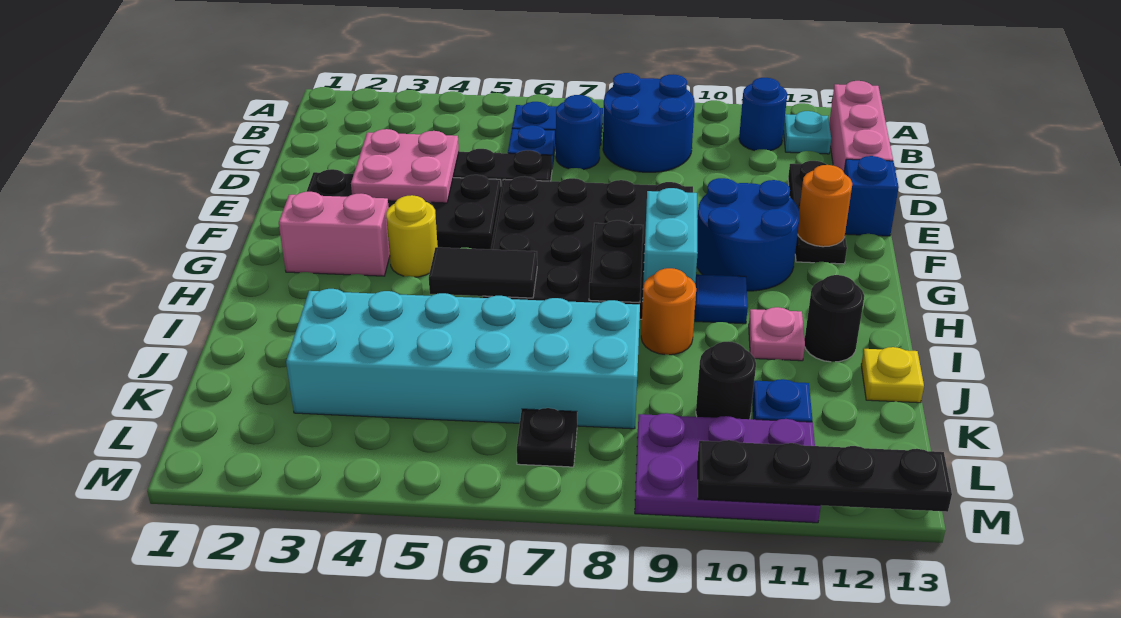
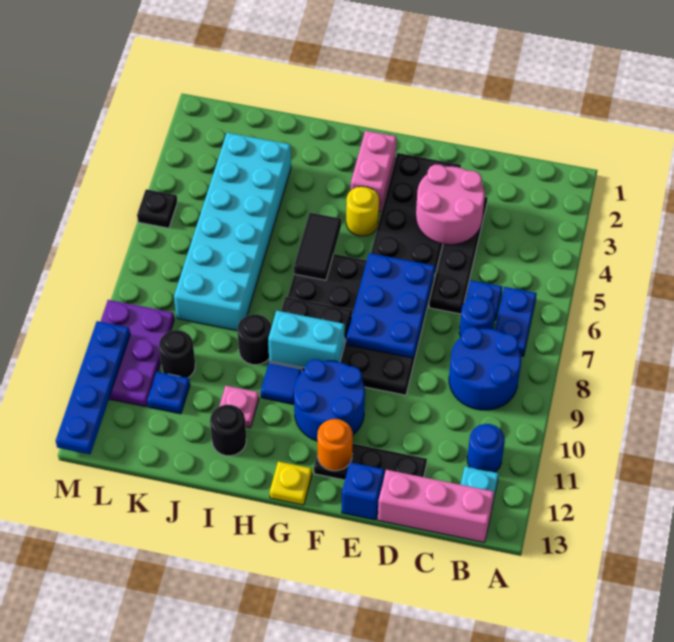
pink plate D3:E4 level 2 -> pink round brick D3:E4 level 2
none -> blue plate E6:F8 level 2
orange round brick I9 level 1 -> black round brick I9 level 1
yellow plate J13 level 1 -> yellow plate G13 level 1
black plate L7 level 1 -> black plate M5 level 1
black plate M10:M13 level 2 -> blue plate M10:M13 level 2

